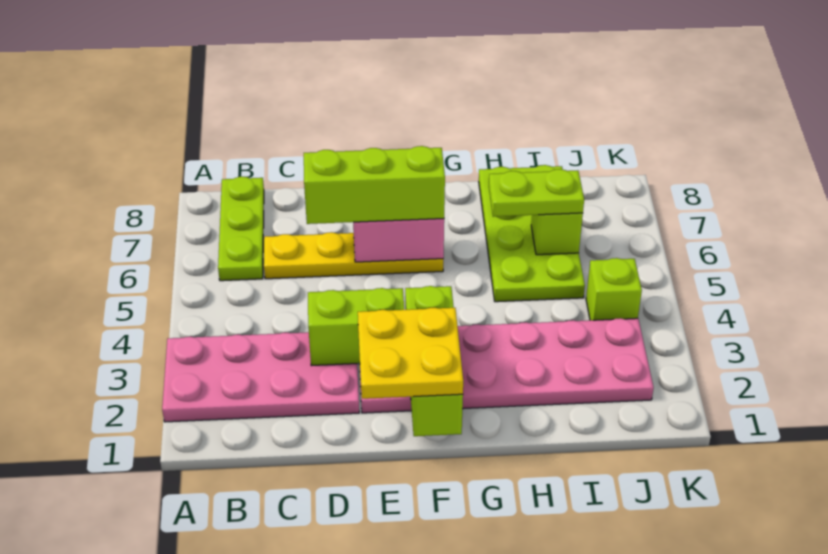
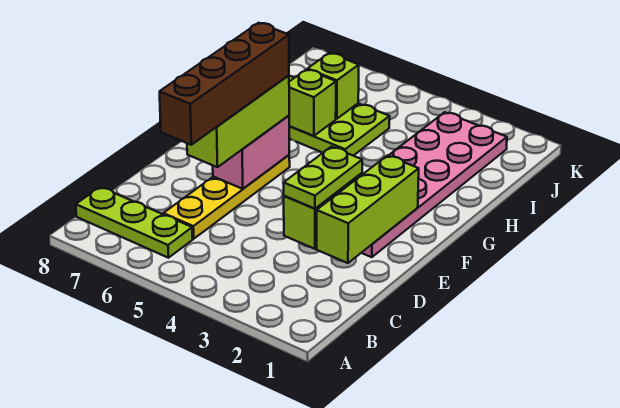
pink plate A2:D3 level 1 -> none
none -> brown brick C6:F6 level 4
yellow plate E1:F2 level 3 -> none
lime brick F1:F3 level 2 -> lime brick D2:F2 level 2
lime plate H6:I6 level 3 -> lime plate D3:E3 level 3
lime brick J4 level 1 -> lime brick H6 level 2

